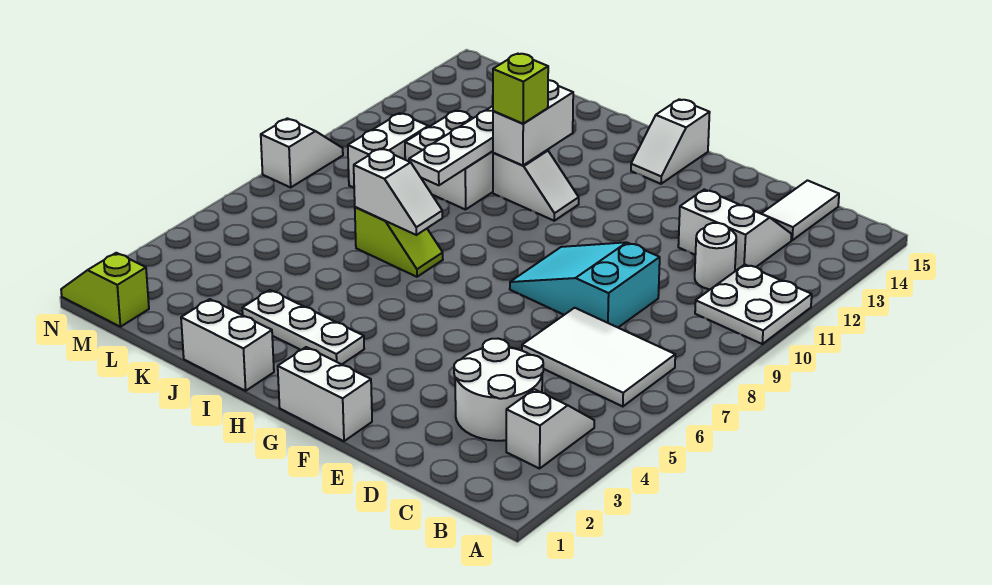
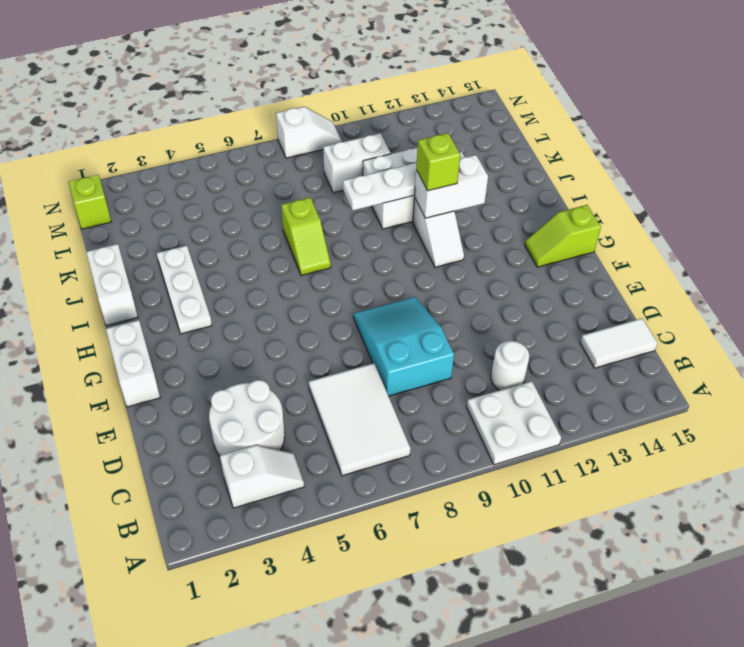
white slope C12:D13 level 1 top 12 -> none
white slope G14:G15 level 1 top 15 -> lime slope G14:G15 level 1 top 15
white slope I7:J7 level 2 top J -> none

